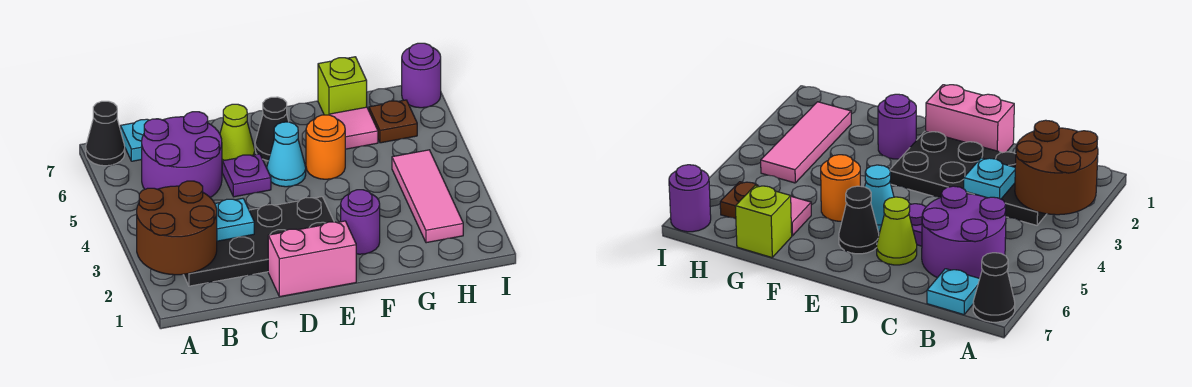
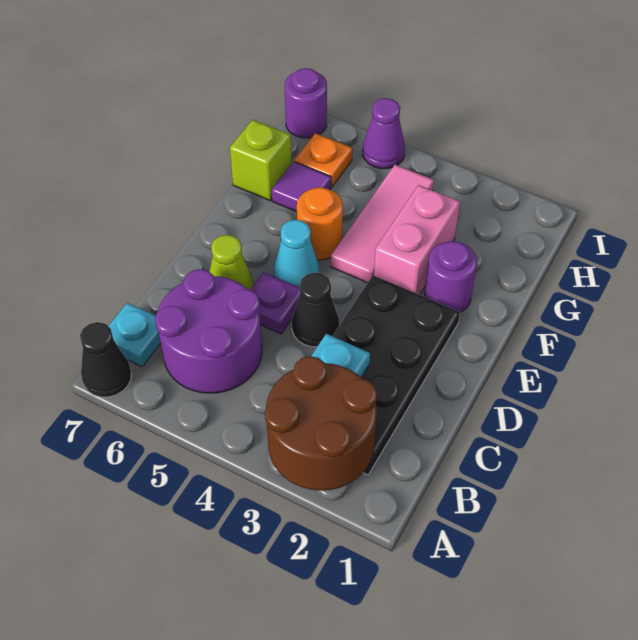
pink brick D1:E1 level 1 -> pink brick F3:G3 level 1
black cone E6 level 1 -> black cone D4 level 1
pink tile G6 level 1 -> purple tile G6 level 1
pink tile H2:H4 level 1 -> pink tile F4:H4 level 1
brown plate H6 level 1 -> orange plate H6 level 1
none -> purple cone I5 level 1

